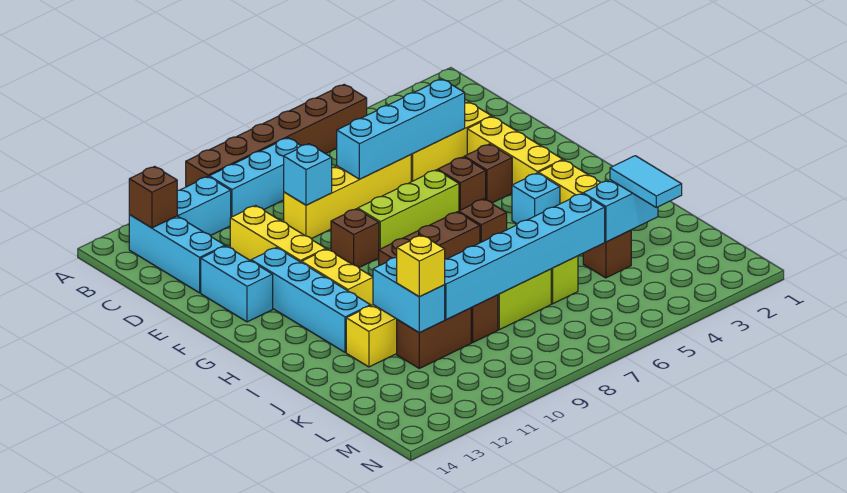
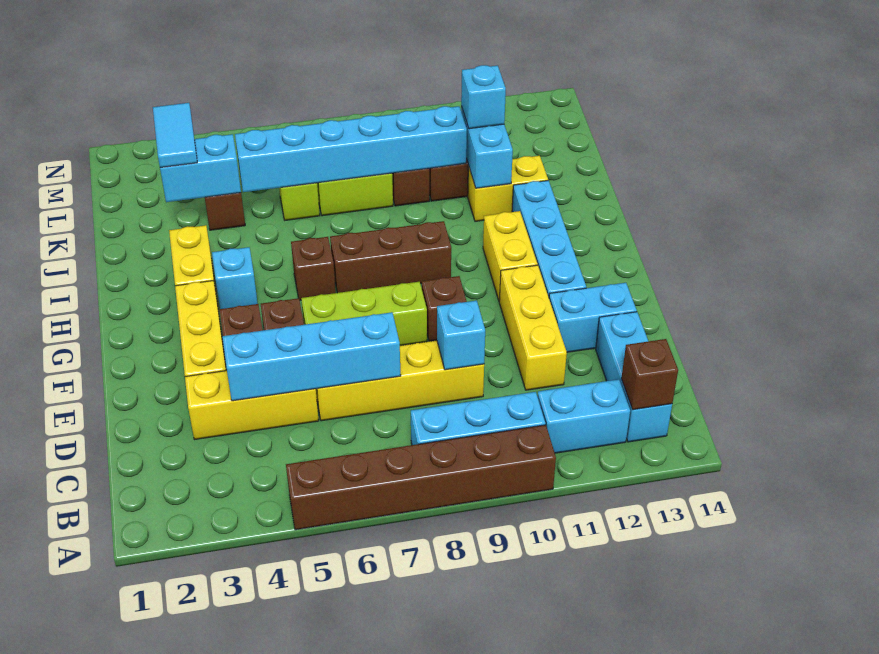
cyan brick E13:F13 level 1 -> cyan brick E12:E13 level 1
yellow brick K11 level 3 -> cyan brick K11 level 3

